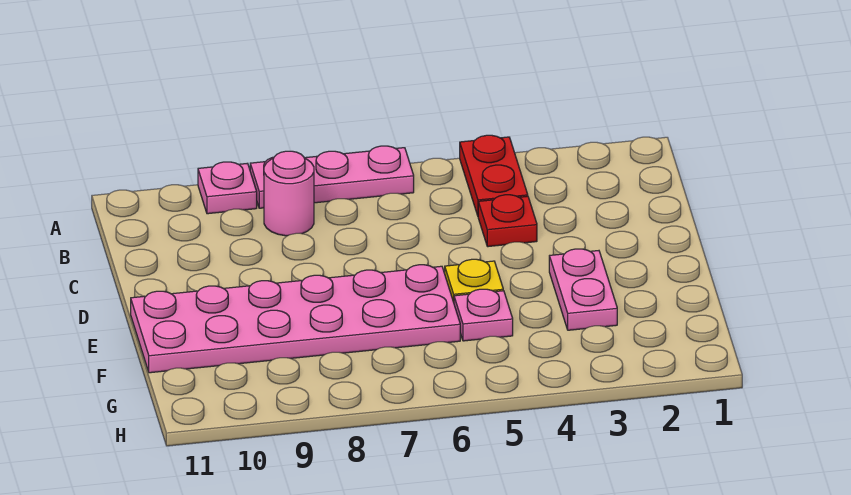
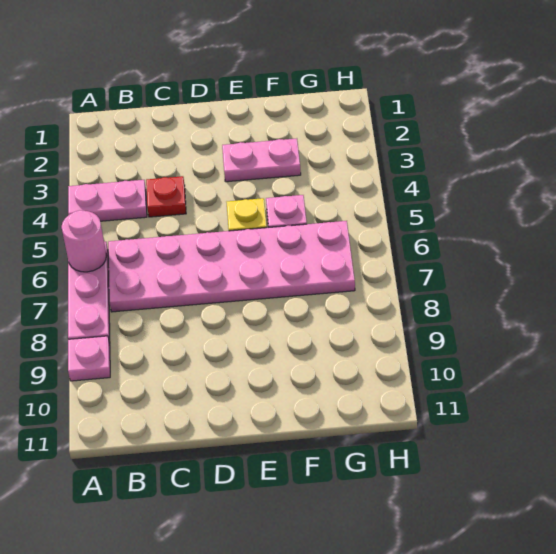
red plate A4:B4 level 1 -> pink plate A4:B4 level 1
pink round brick B8 level 1 -> pink round brick A6 level 2
pink plate E6:F11 level 1 -> pink plate B6:G7 level 1

